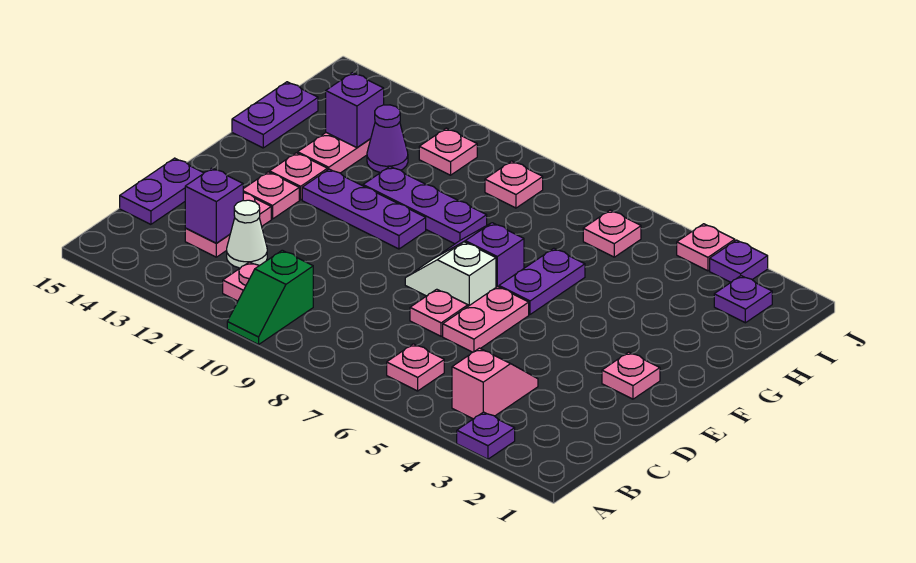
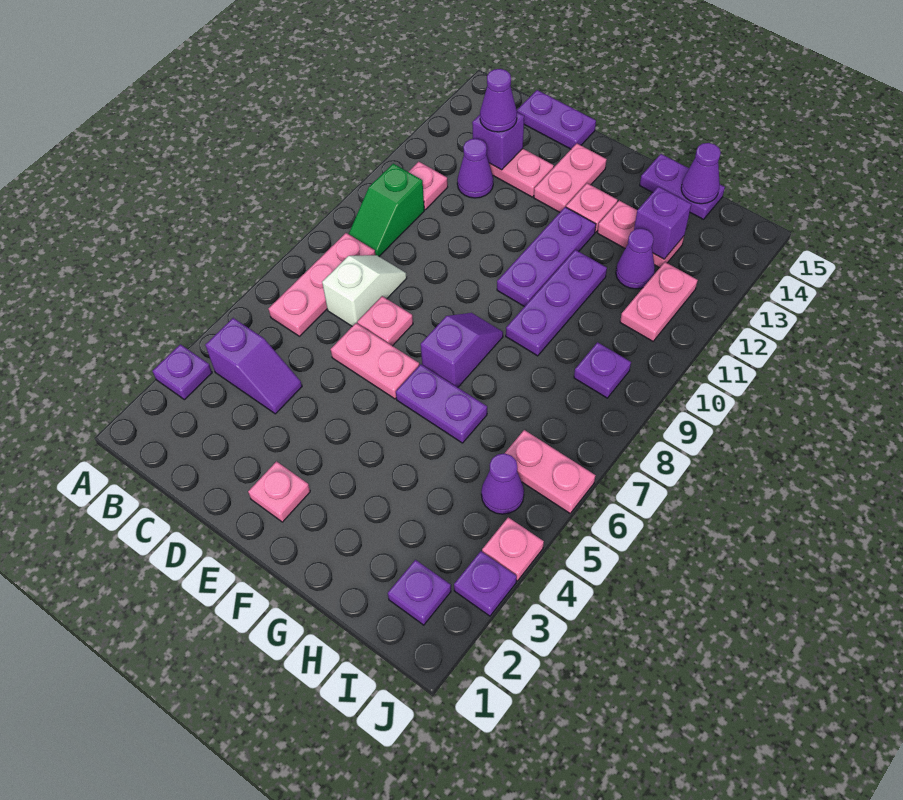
green slope A10:B10 level 1 top B -> green slope B9:B10 level 1 top 10
pink slope B4:C4 level 1 top B -> purple slope B4:C4 level 1 top B
pink plate B6 level 1 -> pink plate B6:B8 level 1
white cone C12 level 1 -> purple cone C12 level 1
none -> purple cone C13 level 3
white slope E7:E8 level 1 top 7 -> white slope C7:C8 level 1 top 7
pink plate E13 level 1 -> pink plate E13:E14 level 1
none -> purple cone H15 level 2
none -> purple cone I5 level 1
pink plate I6 level 1 -> pink plate I6:J6 level 1
pink plate I9 level 1 -> purple plate I9 level 1
pink plate I11 level 1 -> pink plate I11:I12 level 1

